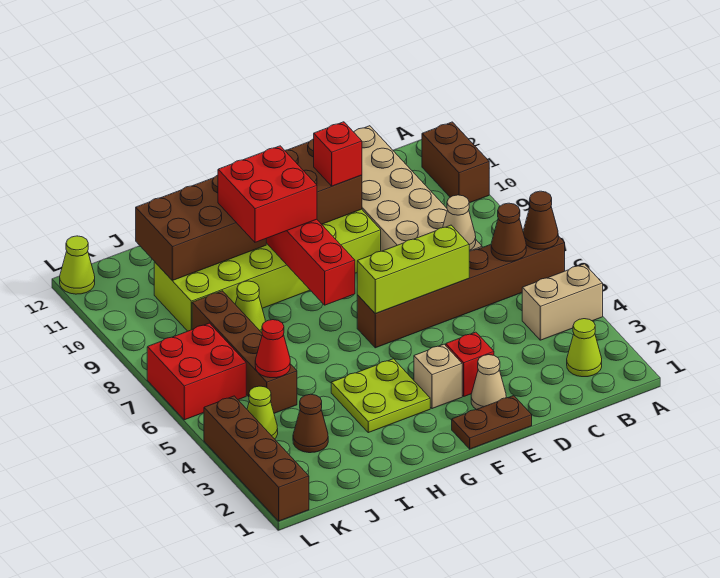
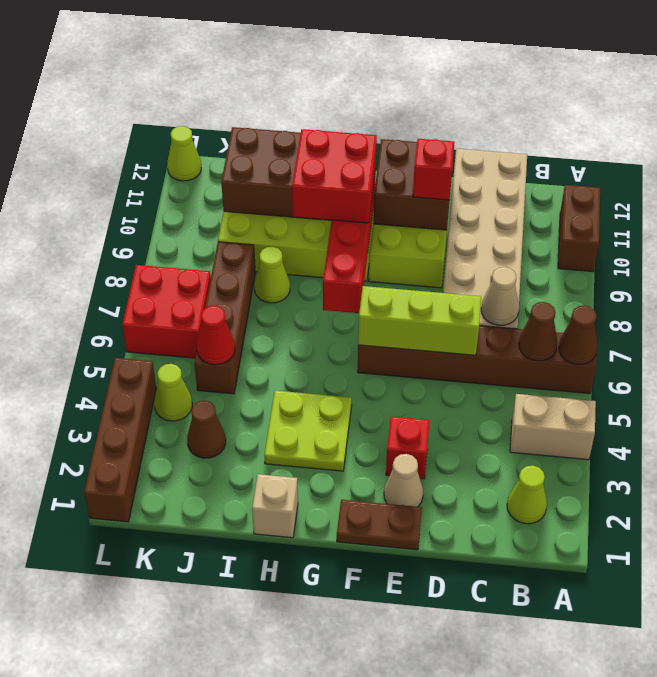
tan brick F3 level 1 -> tan brick H1 level 1

